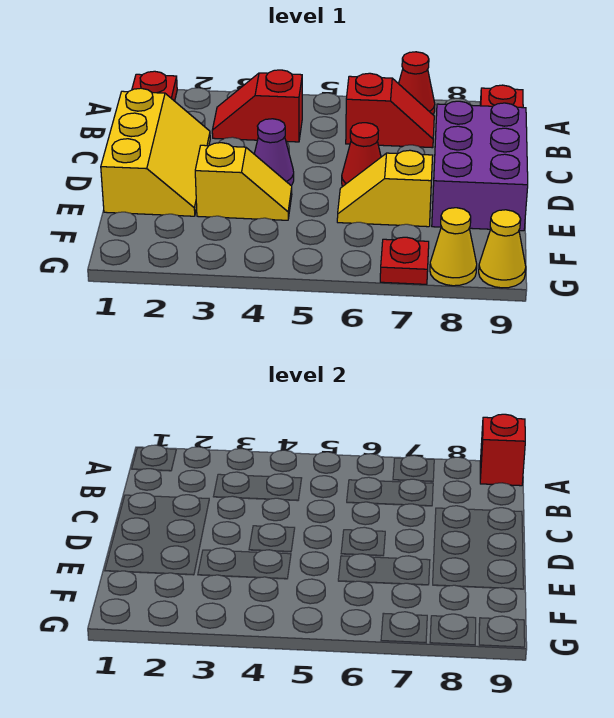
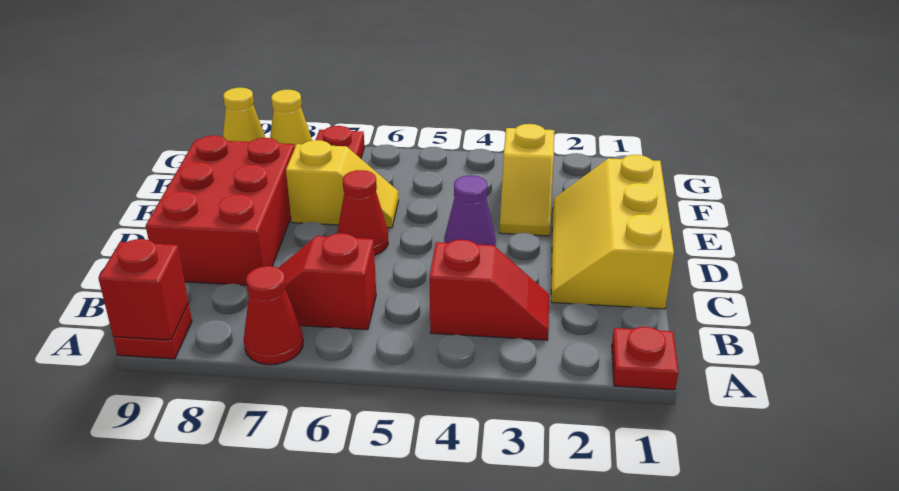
purple brick C8:E9 level 1 -> red brick C8:E9 level 1
yellow slope E3:E4 level 1 top 3 -> yellow slope E3:F3 level 1 top F

